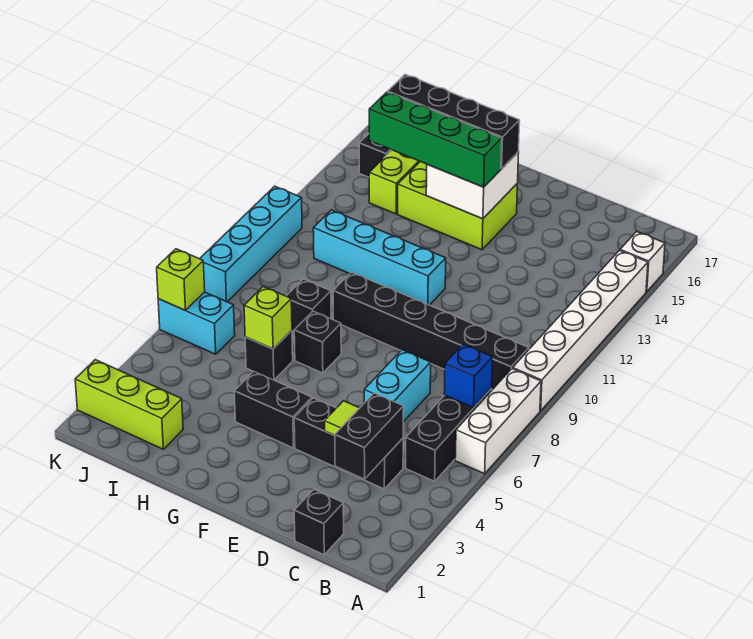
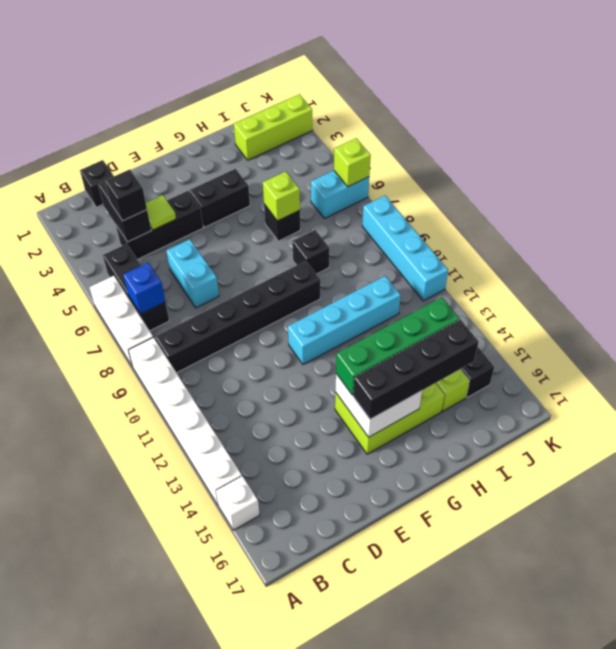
black brick G7 level 1 -> black brick C4 level 3

